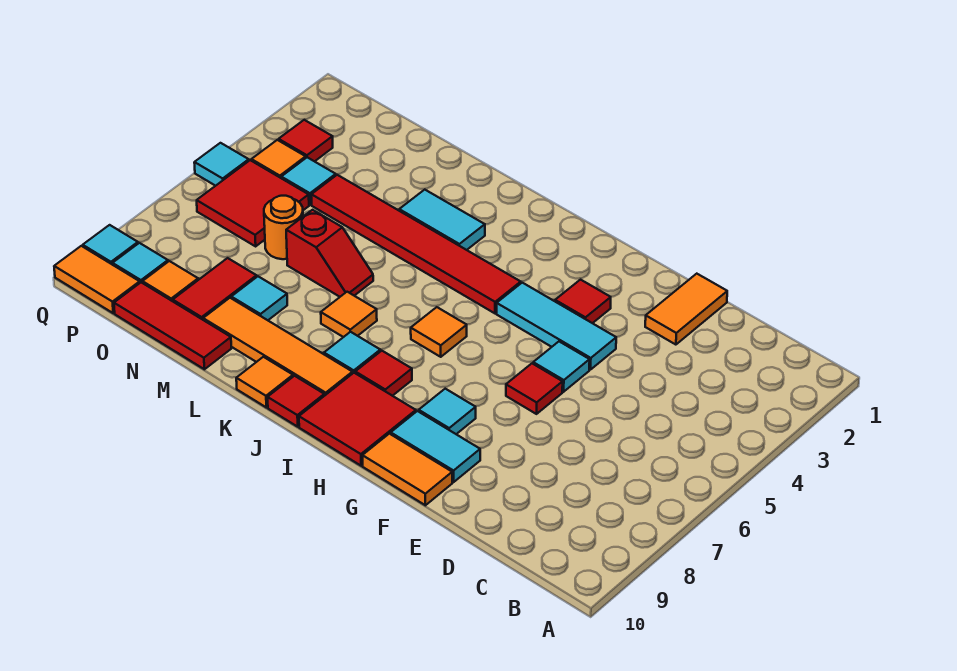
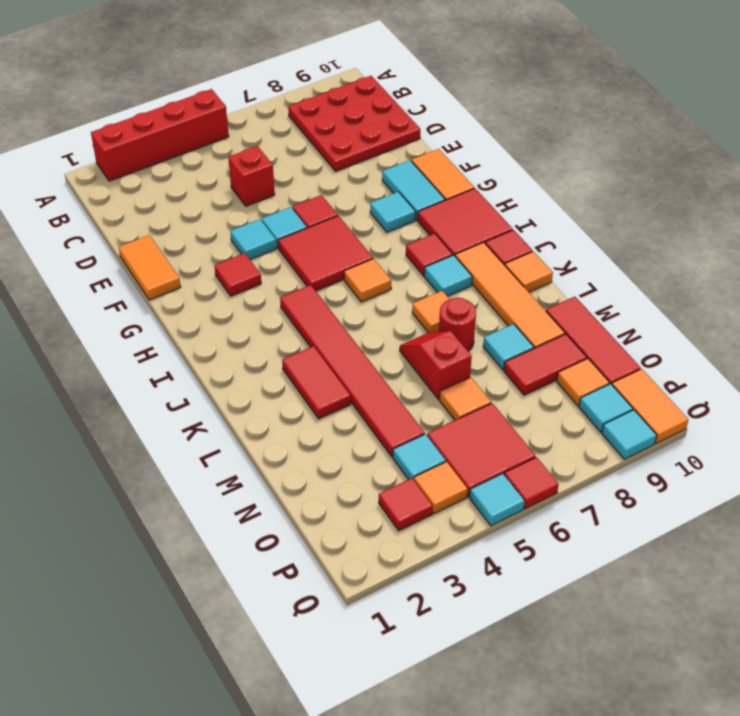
none -> red brick A2:A5 level 1
none -> red plate B8:D10 level 1
none -> red brick D5 level 1
orange tile E1:E2 level 1 -> orange tile E1:F1 level 1
cyan tile F4:H4 level 1 -> cyan tile F4 level 1
none -> red tile G5:H6 level 1
cyan tile K3:L3 level 1 -> red tile K3:L3 level 1
none -> red round brick L7 level 1
orange round brick N6 level 1 -> orange tile N6 level 1
none -> red tile Q6 level 1

